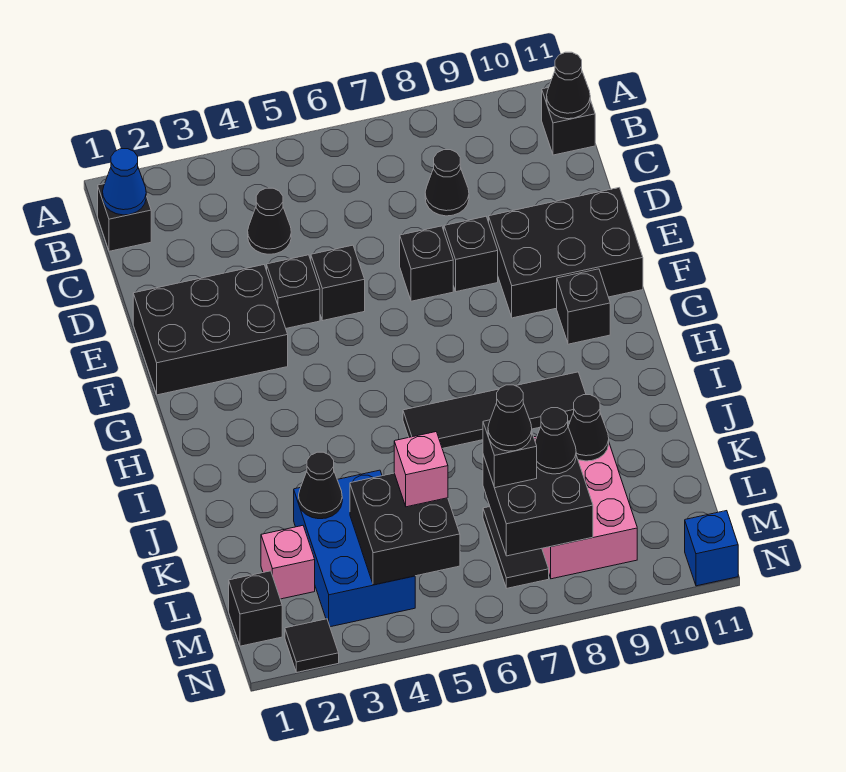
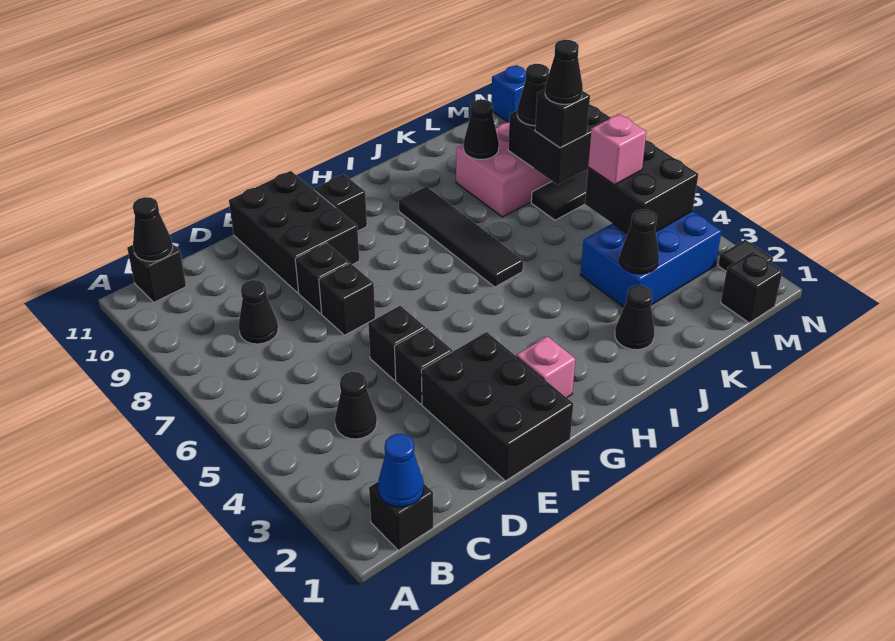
none -> black cone J2 level 1
pink brick L2 level 1 -> pink brick G2 level 1

